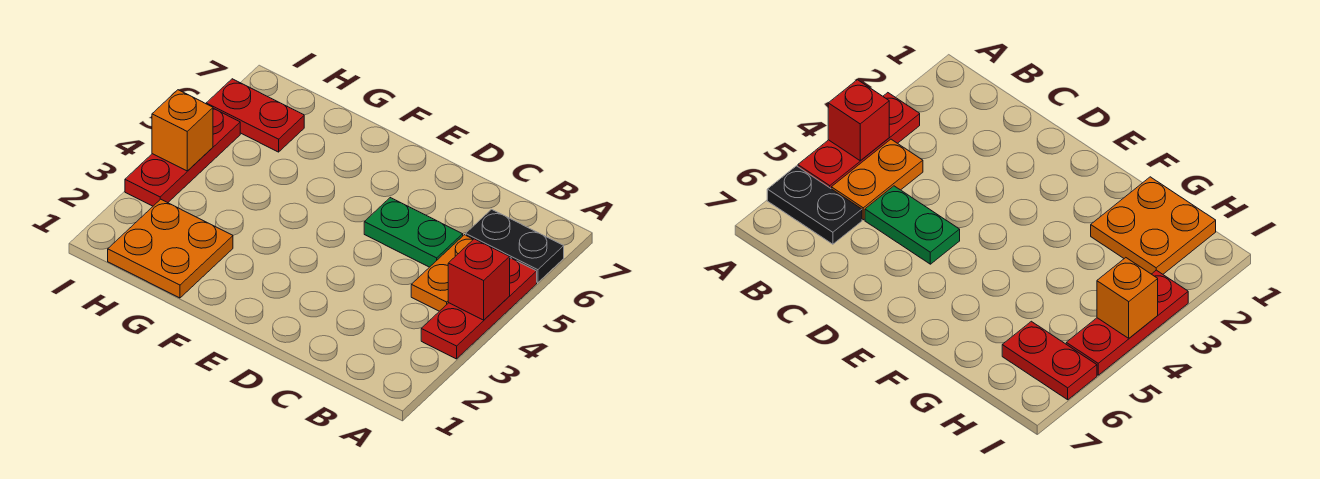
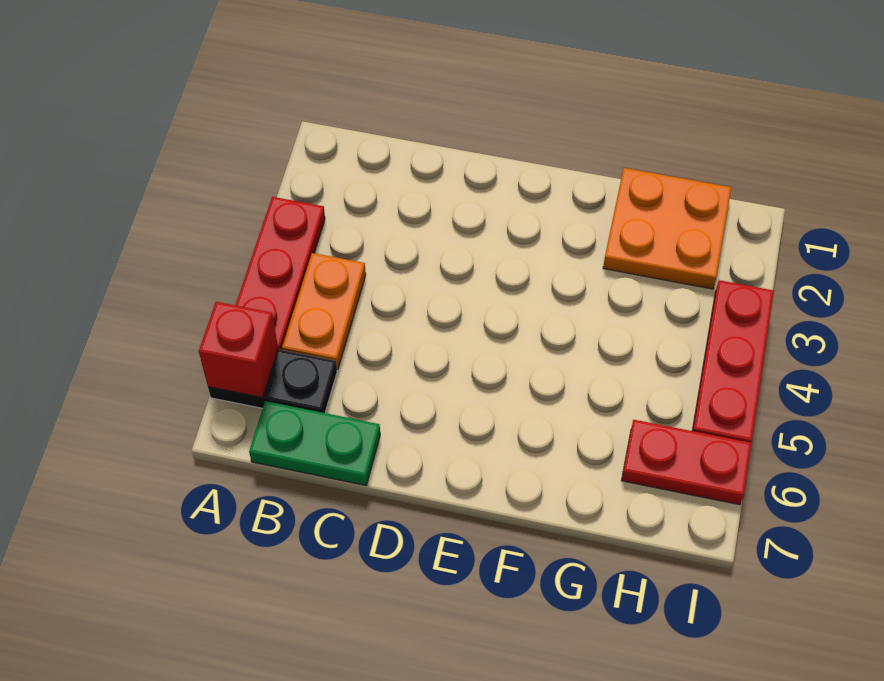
red brick A4 level 2 -> red brick A6 level 2
green plate C5:D5 level 1 -> green plate B7:C7 level 1
orange brick I4 level 2 -> none

